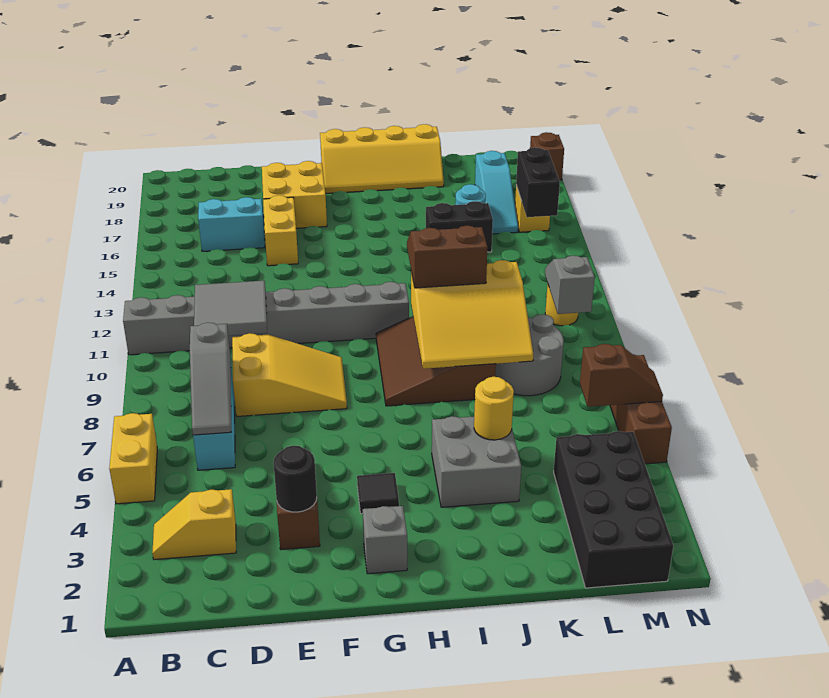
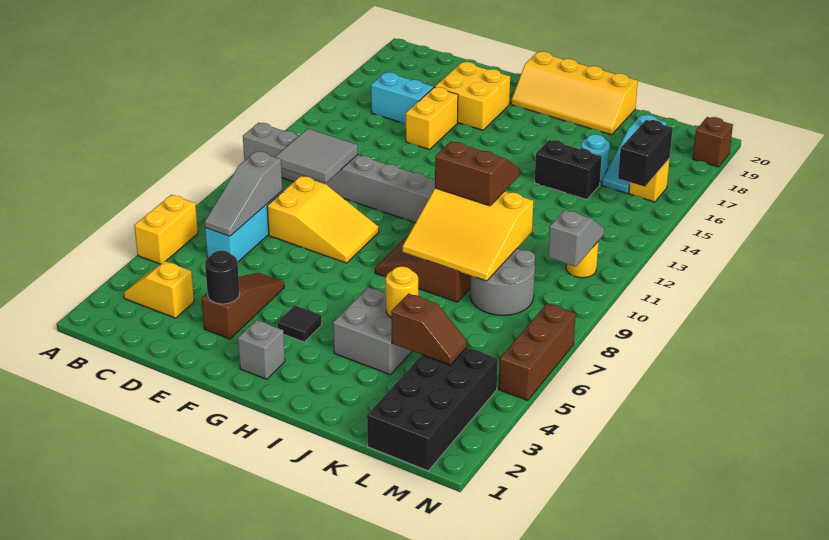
brown slope M6:N6 level 2 top M -> brown slope K4:L4 level 2 top K

